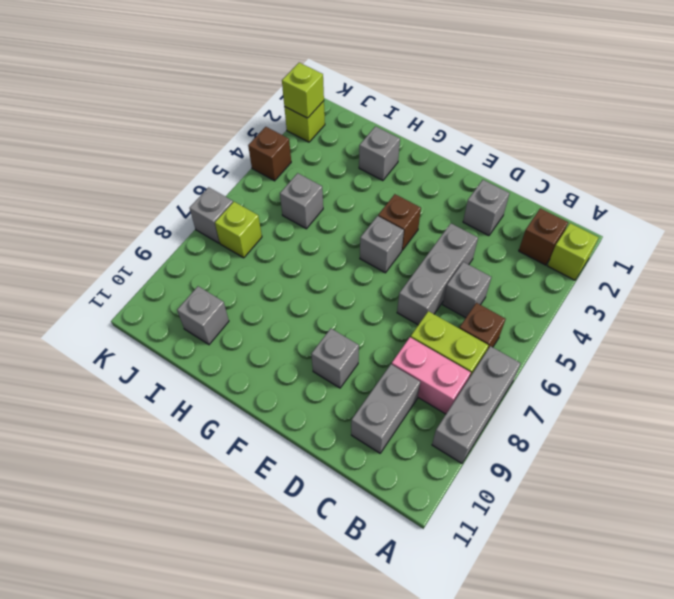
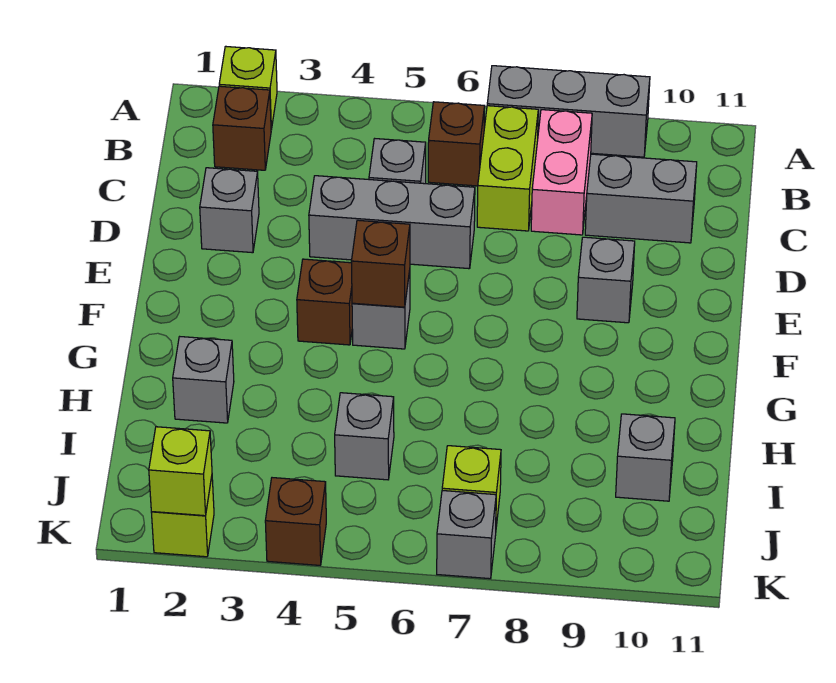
none -> brown brick F5 level 2

